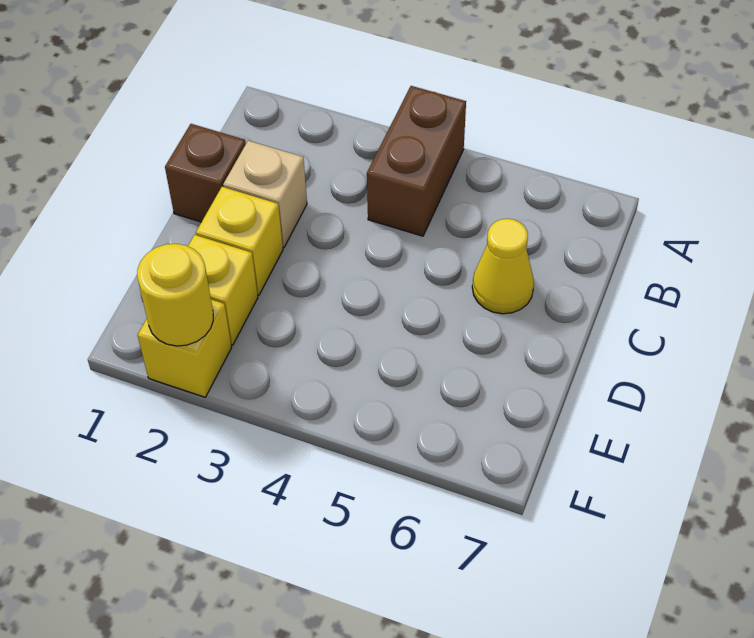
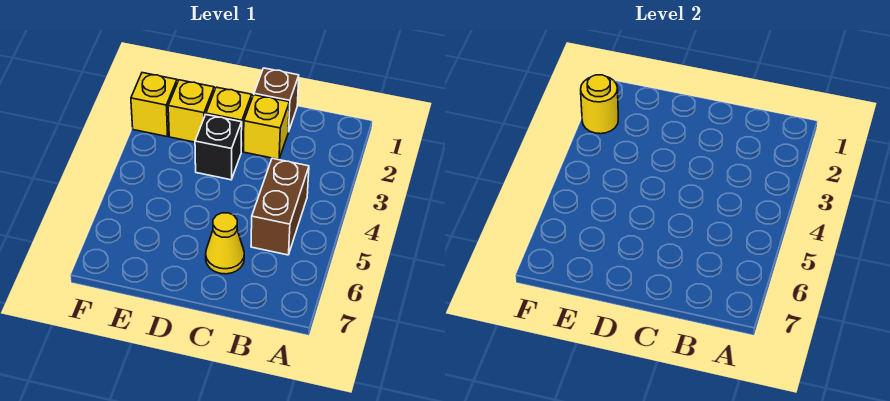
brown brick A4:B4 level 1 -> brown brick B4:B5 level 1
tan brick C2 level 1 -> yellow brick C2 level 1
none -> black brick D3 level 1

